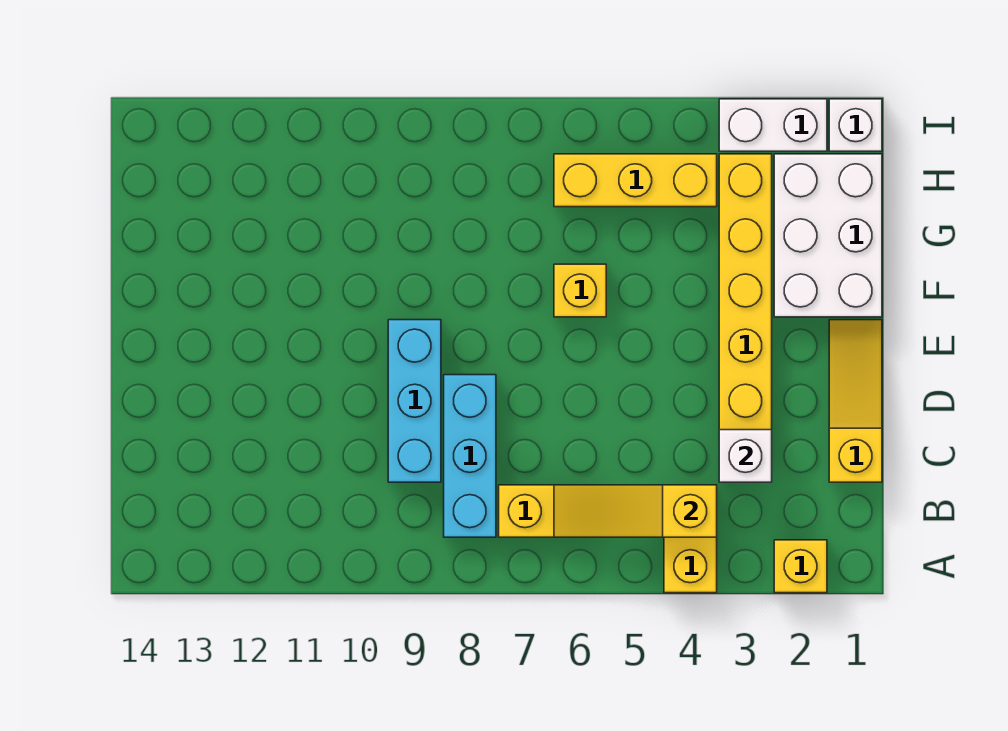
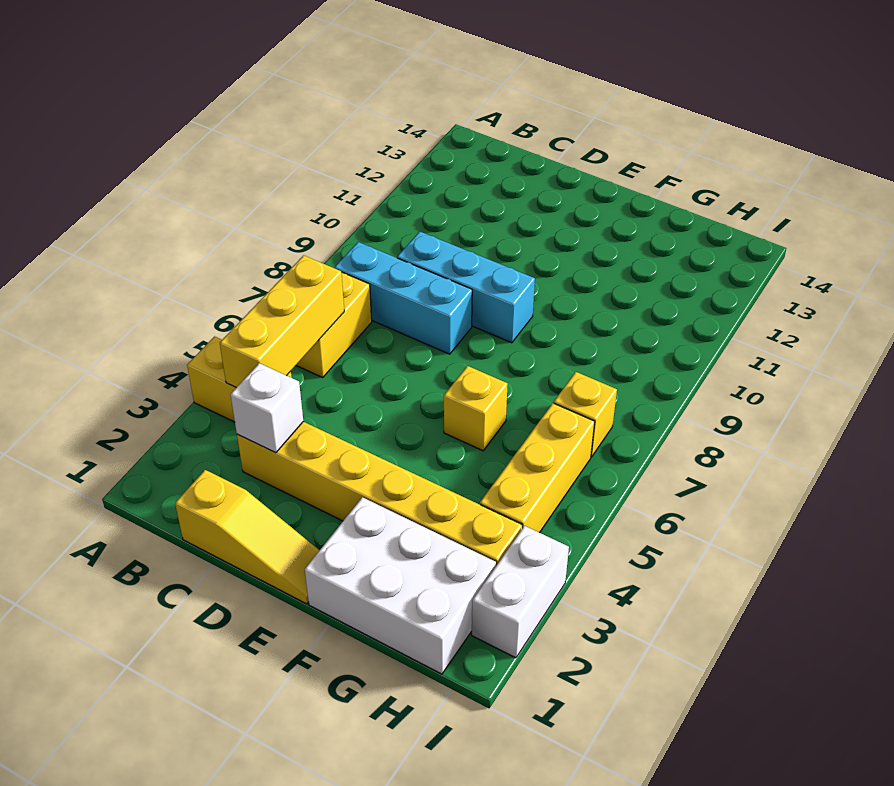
yellow brick A2 level 1 -> yellow brick H7 level 1
yellow slope B4:B6 level 2 top 4 -> yellow brick B4:B6 level 2
white brick I1 level 1 -> none

